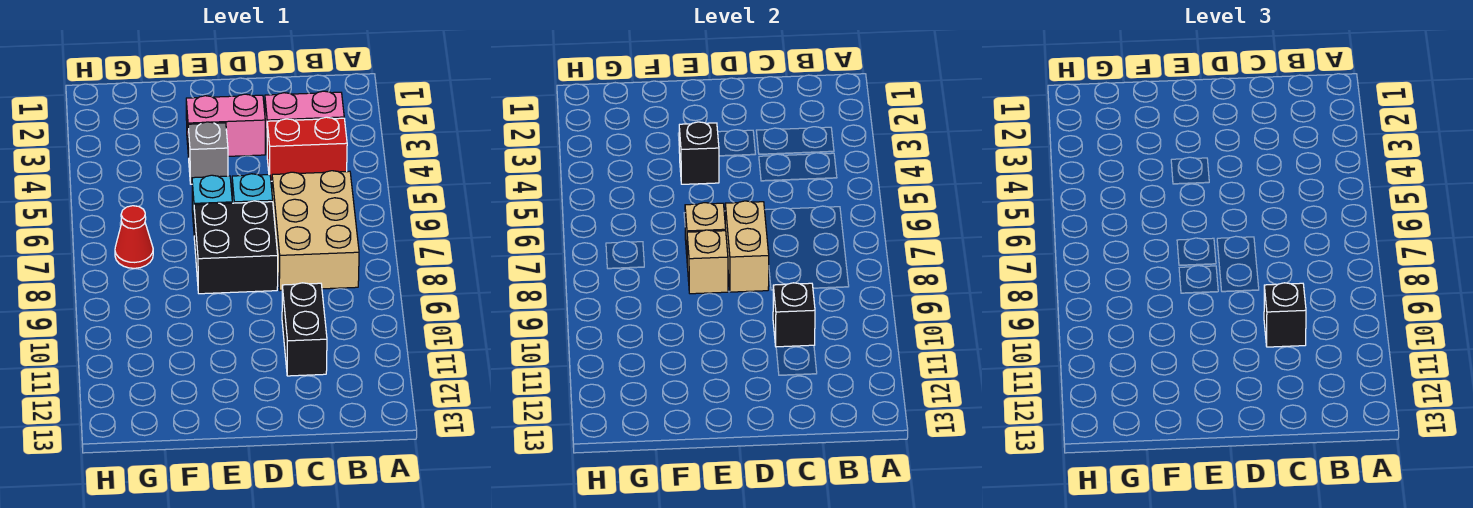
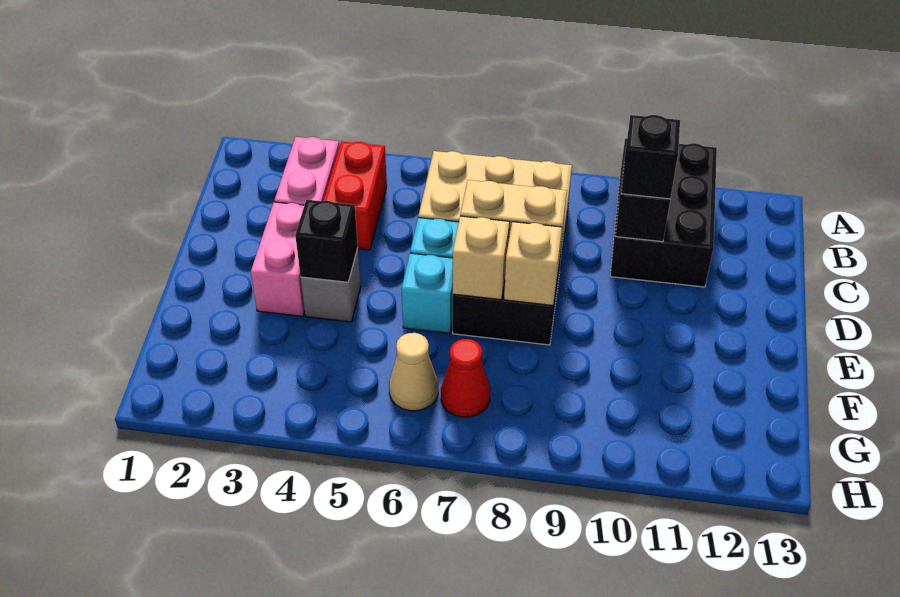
black brick C10:C11 level 1 -> black brick A10:C11 level 1
none -> tan cone G6 level 1

